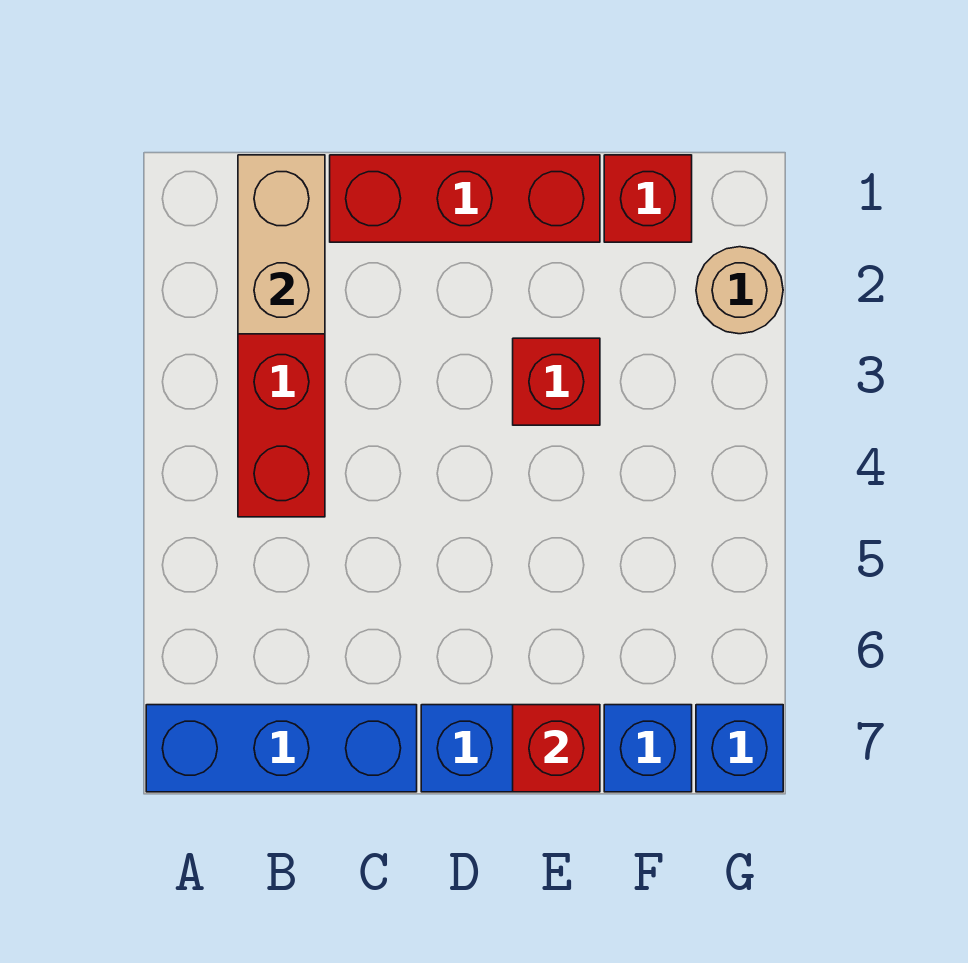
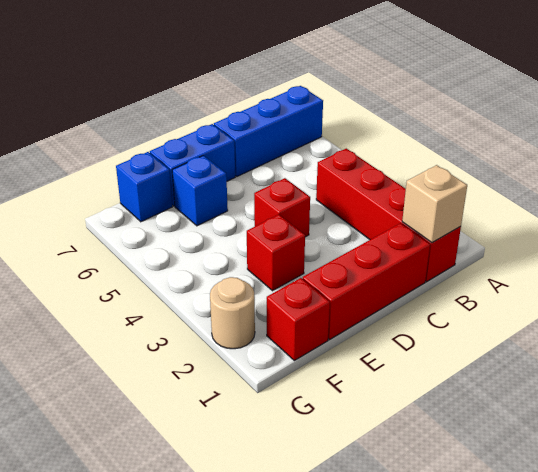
tan brick B1:B2 level 2 -> tan brick B1 level 2
red brick E7 level 2 -> red brick D4 level 1
blue brick G7 level 1 -> blue brick E6 level 1

